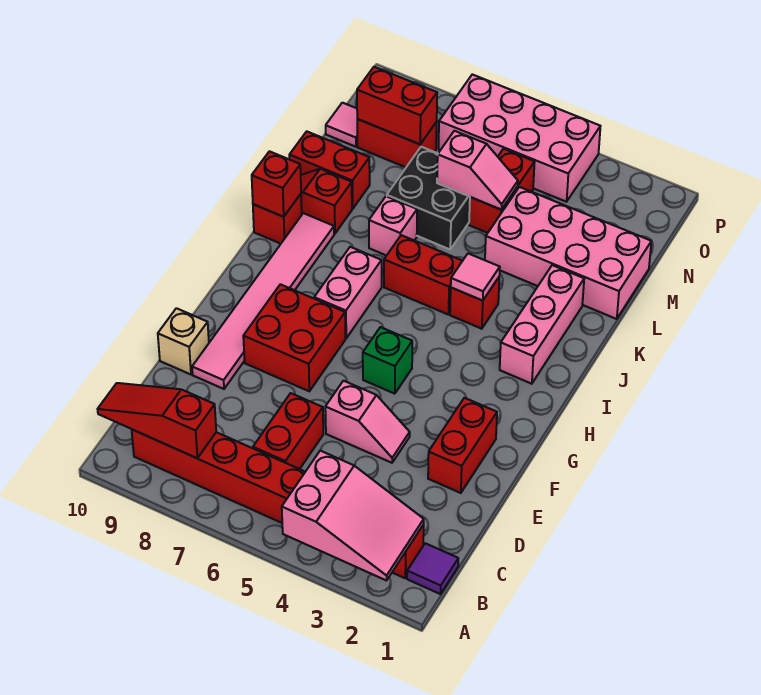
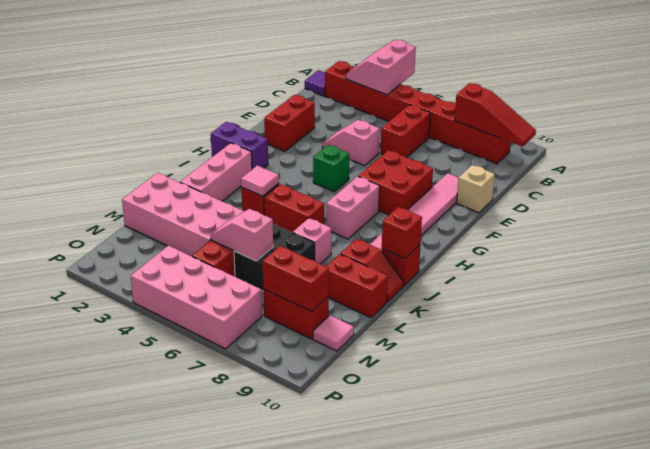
pink slope A2:B4 level 2 top 4 -> pink slope A3:B4 level 2 top 4
none -> purple brick H1:H2 level 1

